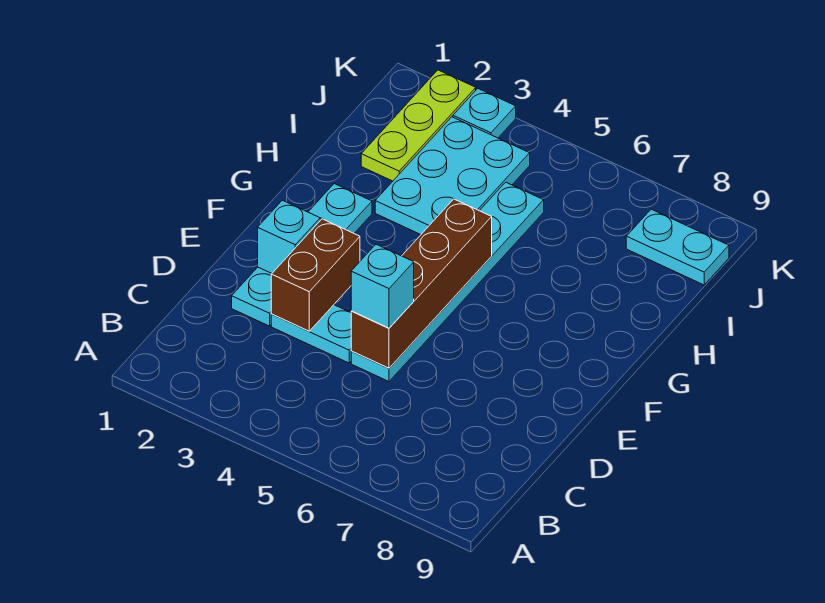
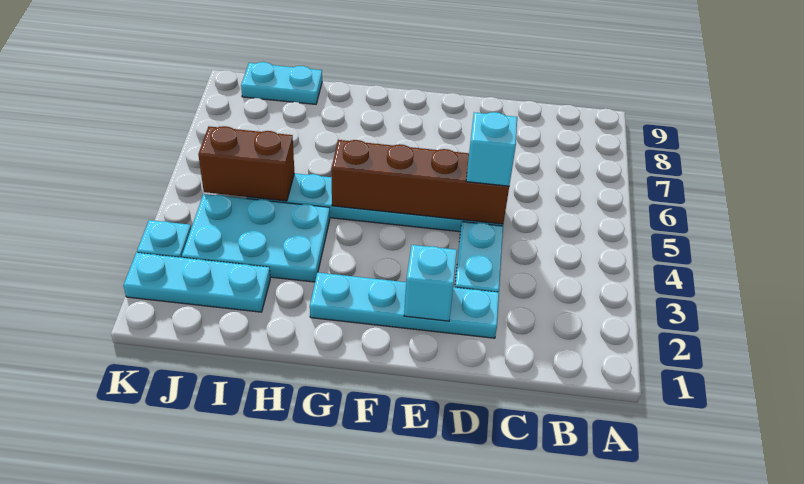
brown brick D3:E3 level 2 -> brown brick I5:J5 level 2
lime plate I2:K2 level 1 -> cyan plate I2:K2 level 1
cyan plate J8:J9 level 1 -> cyan plate I9:J9 level 1

